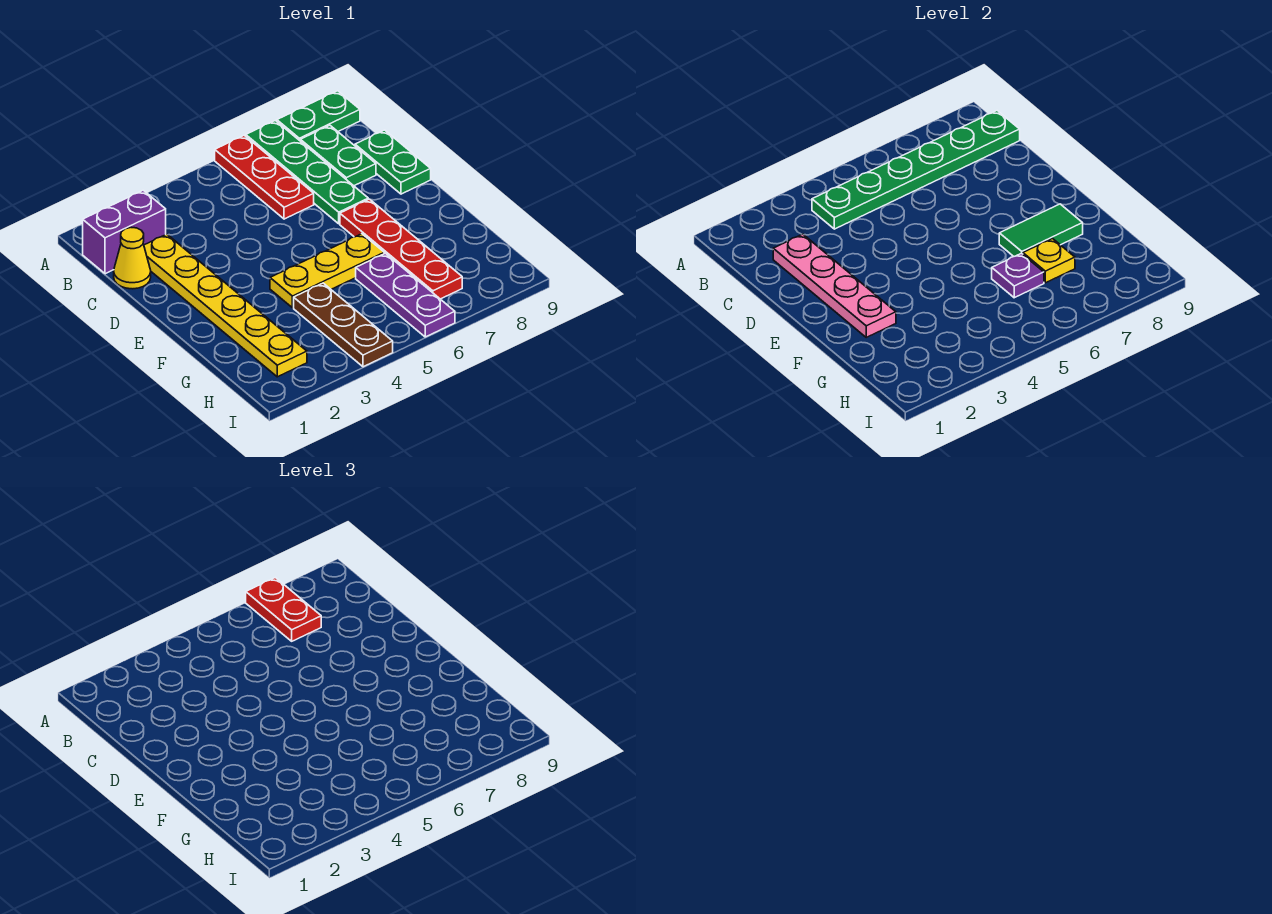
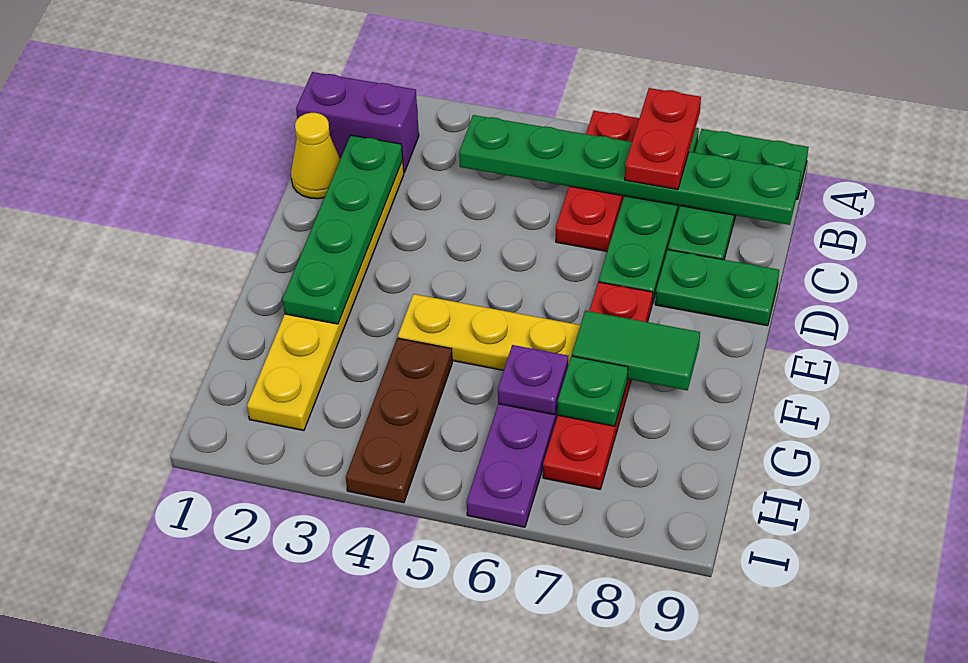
pink plate C2:F2 level 2 -> green plate C2:F2 level 2
green plate C9:D9 level 1 -> green plate D8:D9 level 1
yellow plate G7 level 2 -> green plate G7 level 2

